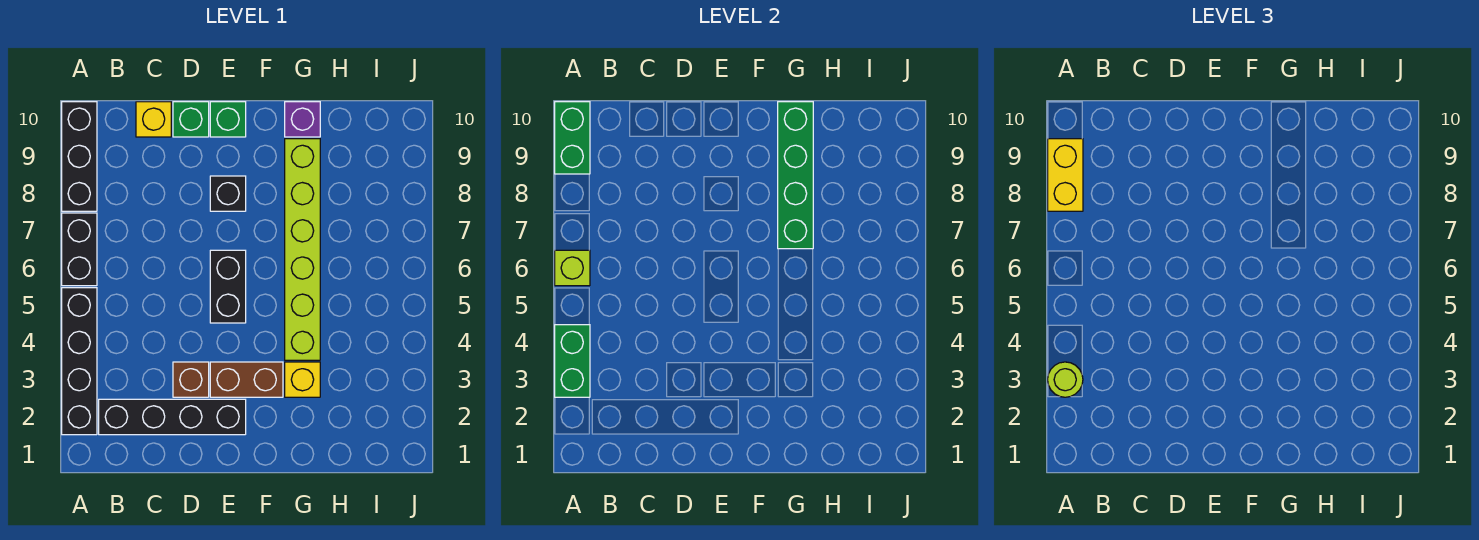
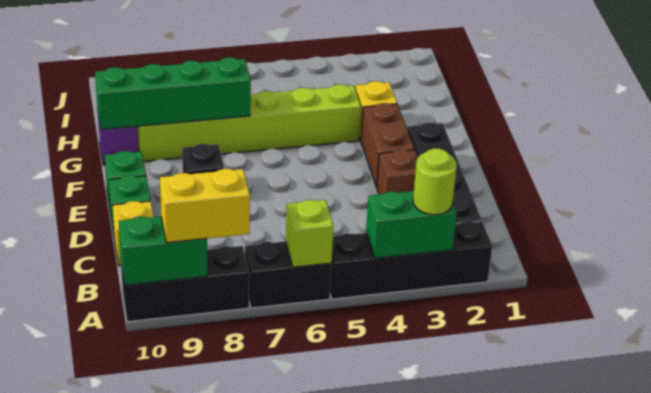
black brick E5:E6 level 1 -> none

